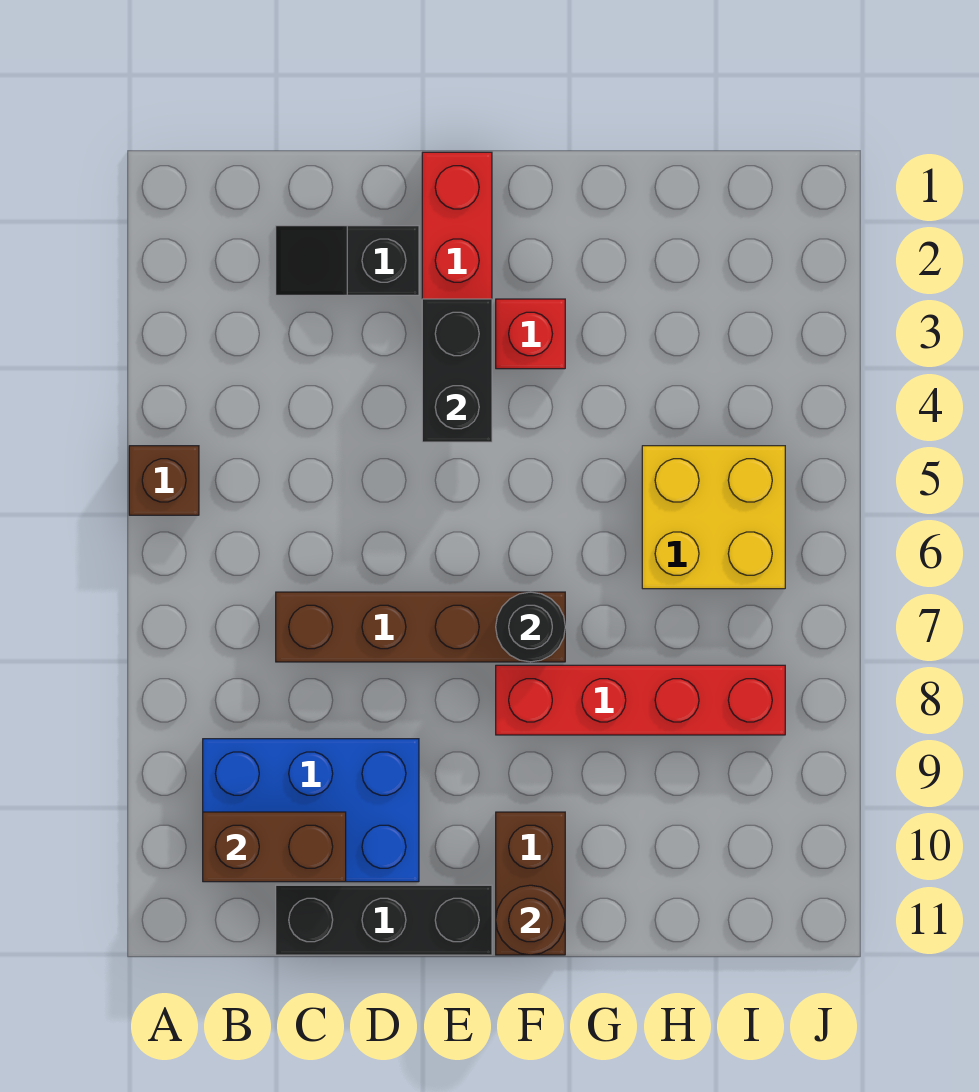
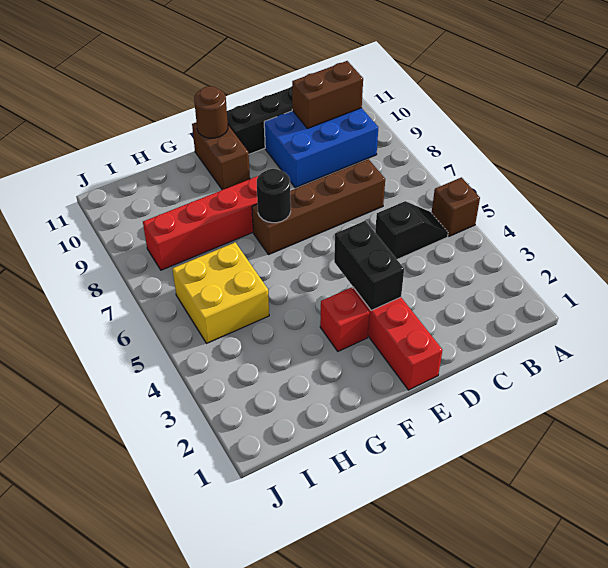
black slope C2:D2 level 1 top D -> black slope B5:C5 level 1 top C

